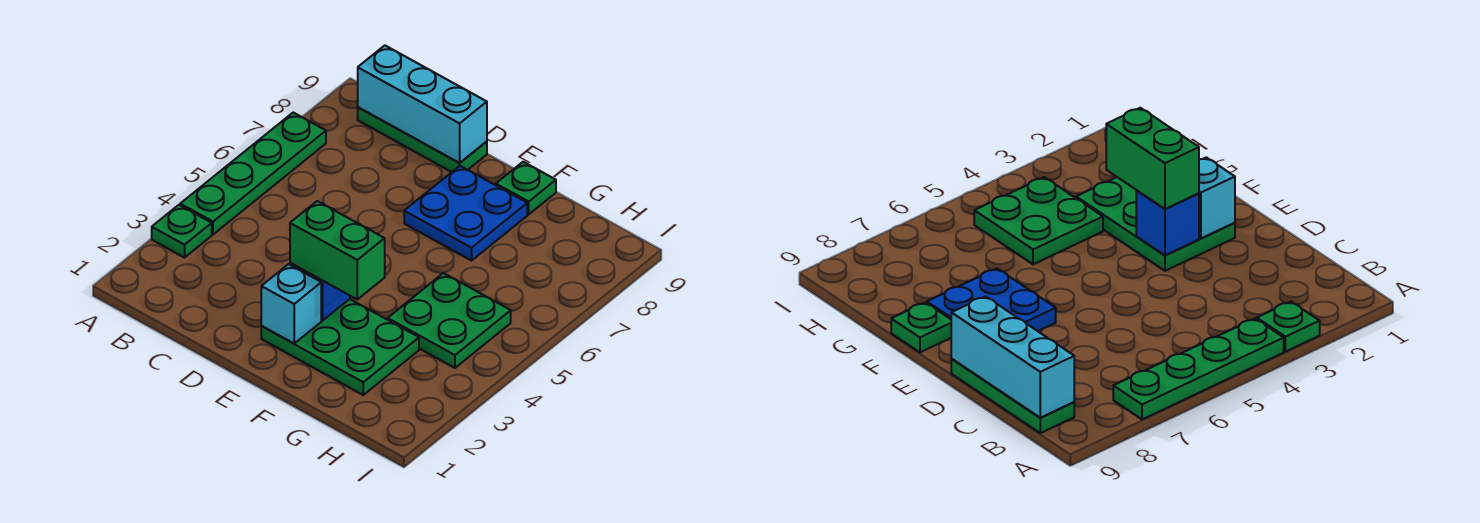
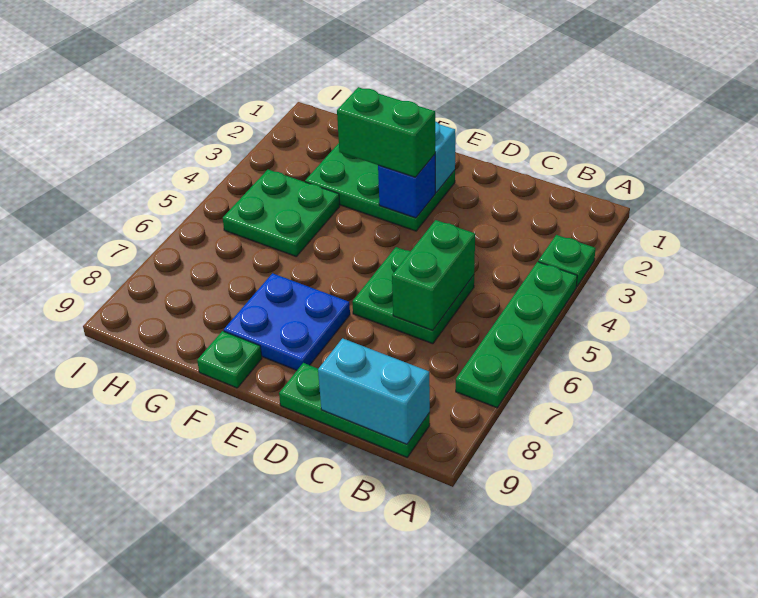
cyan brick B9:D9 level 2 -> cyan brick B9:C9 level 2
none -> green plate C5:D6 level 1
none -> green brick C5:C6 level 2

